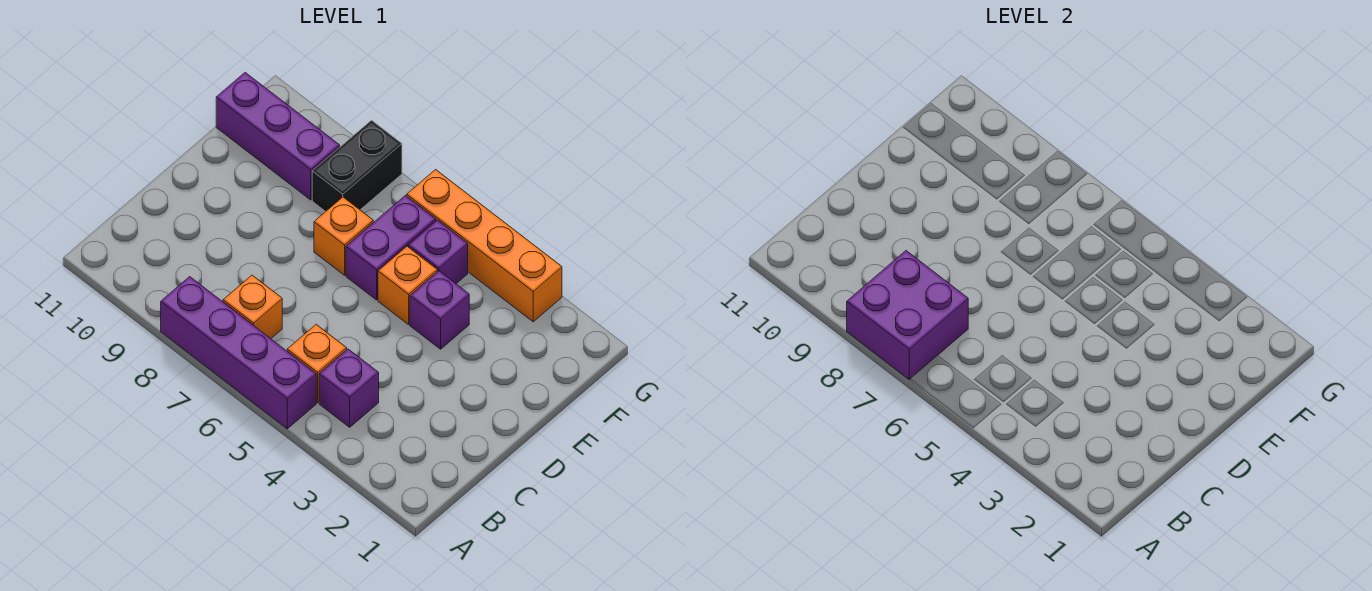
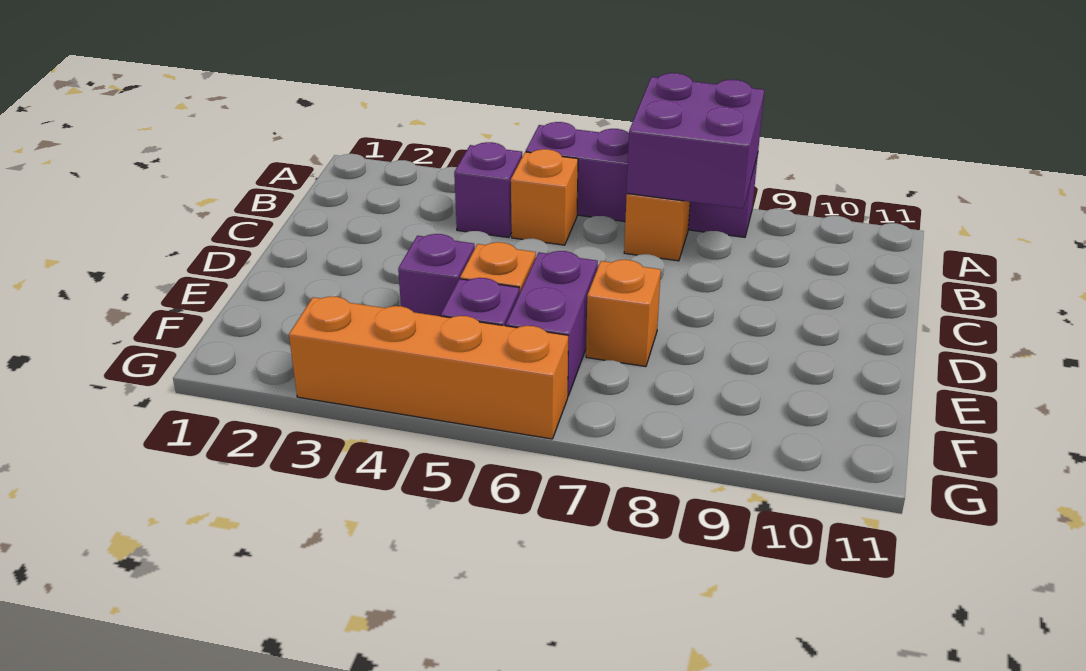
black brick F8:G8 level 1 -> none
purple brick F9:F11 level 1 -> none

